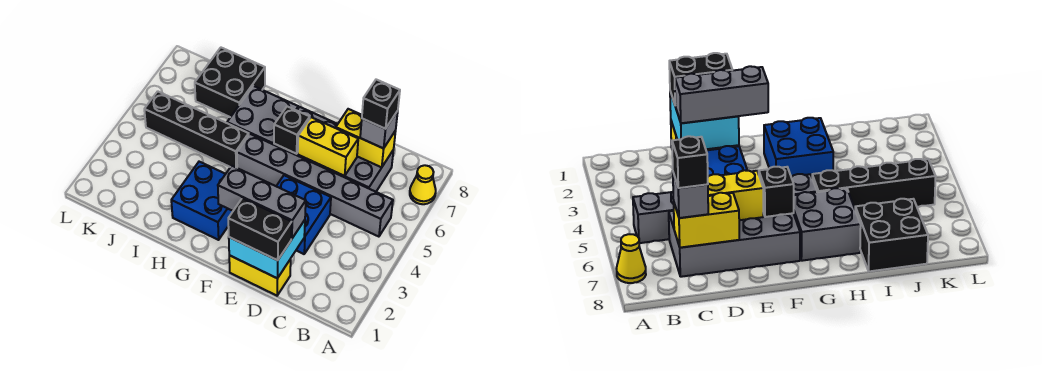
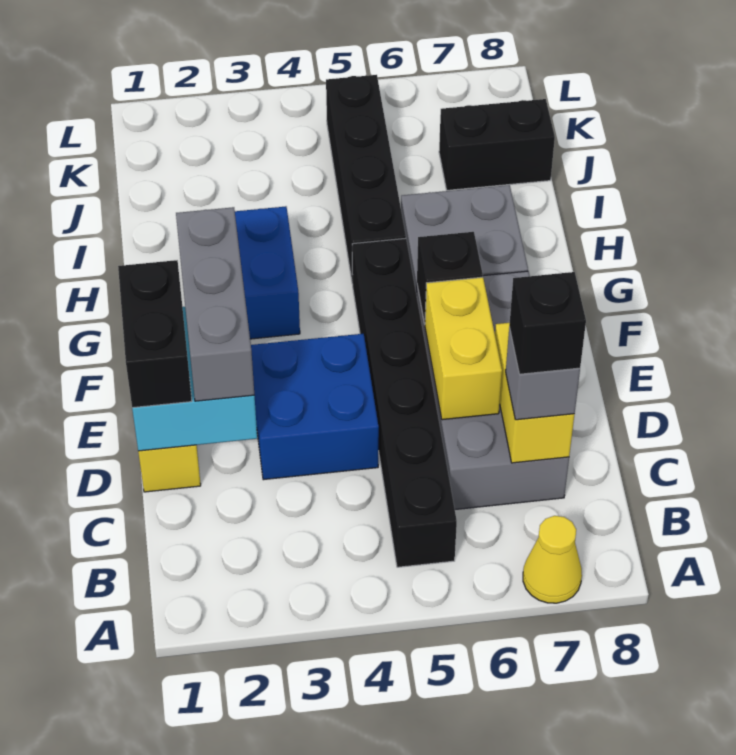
grey brick B5:G5 level 1 -> black brick B5:G5 level 1
black brick I7:J8 level 1 -> black brick J7:J8 level 1

